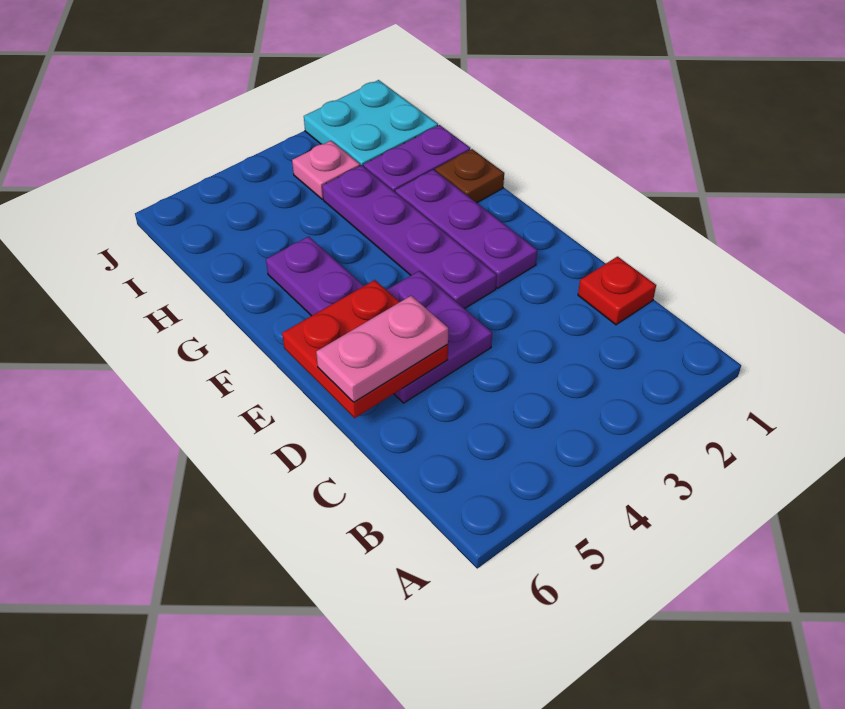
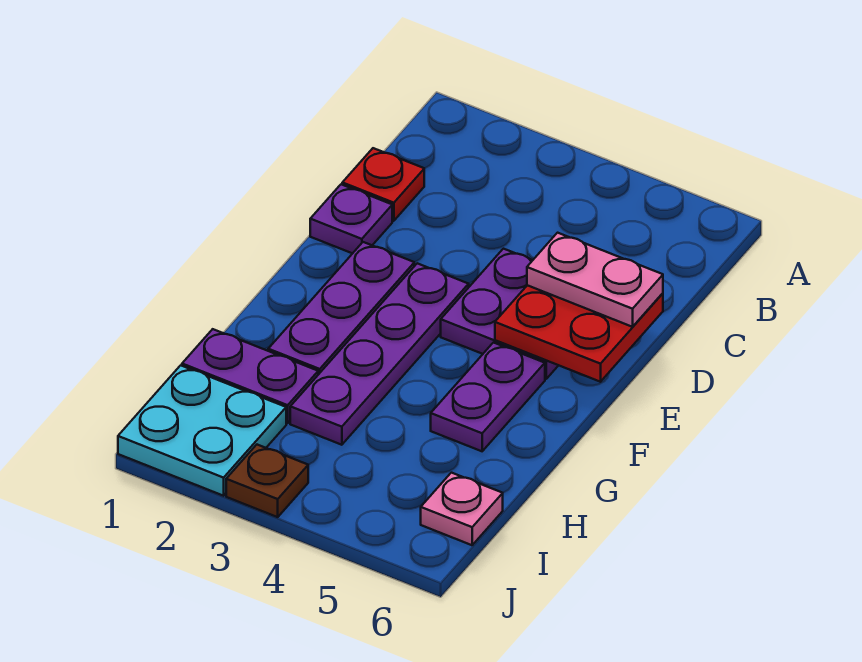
none -> purple plate D1 level 1
brown plate G1 level 1 -> brown plate J3 level 1
pink plate I3 level 1 -> pink plate I6 level 1

